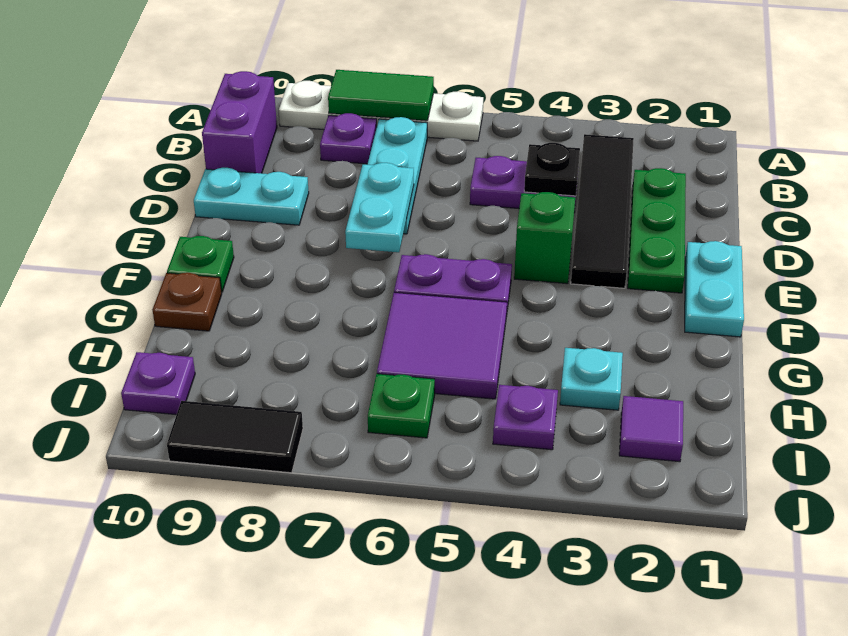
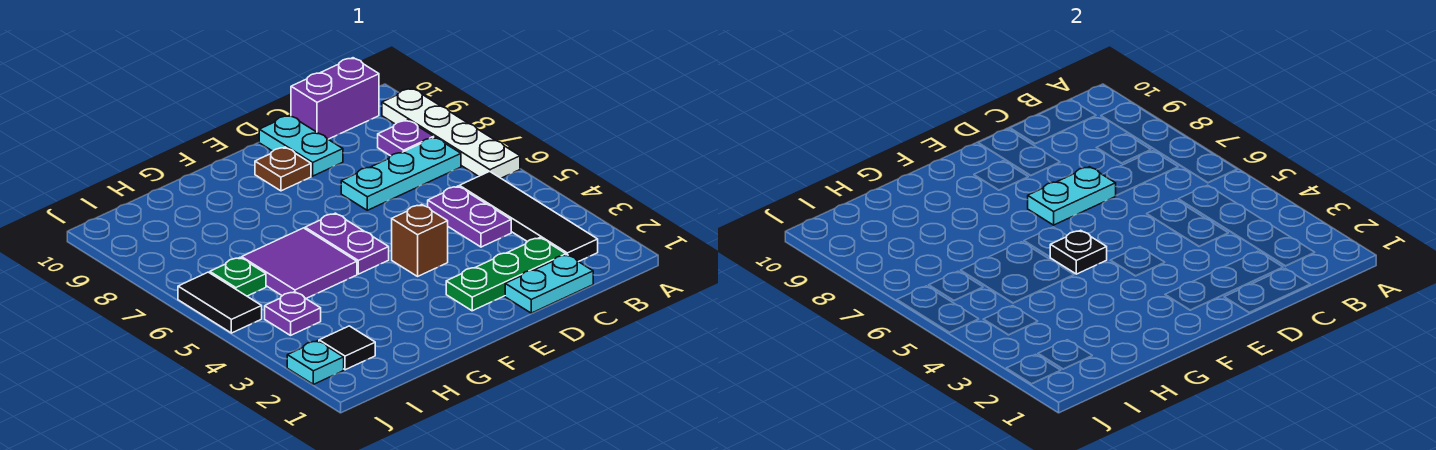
green tile A7:A8 level 2 -> none
black tile B3:E3 level 1 -> black tile B2:B5 level 1
black plate C4 level 2 -> black plate F5 level 2
cyan plate E1:F1 level 1 -> cyan plate C1:D1 level 1
green brick E4 level 1 -> brown brick E4 level 1
green plate F10 level 1 -> none
brown plate G10 level 1 -> brown plate E9 level 1
cyan plate H3 level 1 -> cyan plate J2 level 1
purple tile I2 level 1 -> black tile I2 level 1
purple plate I10 level 1 -> none
black tile J8:J9 level 1 -> black tile J5:J6 level 1

